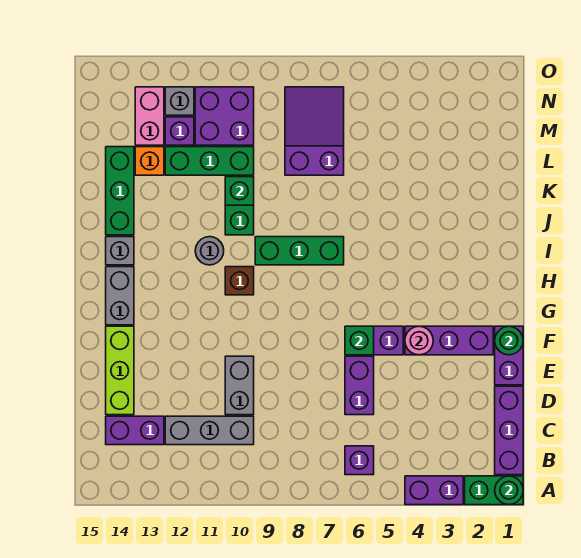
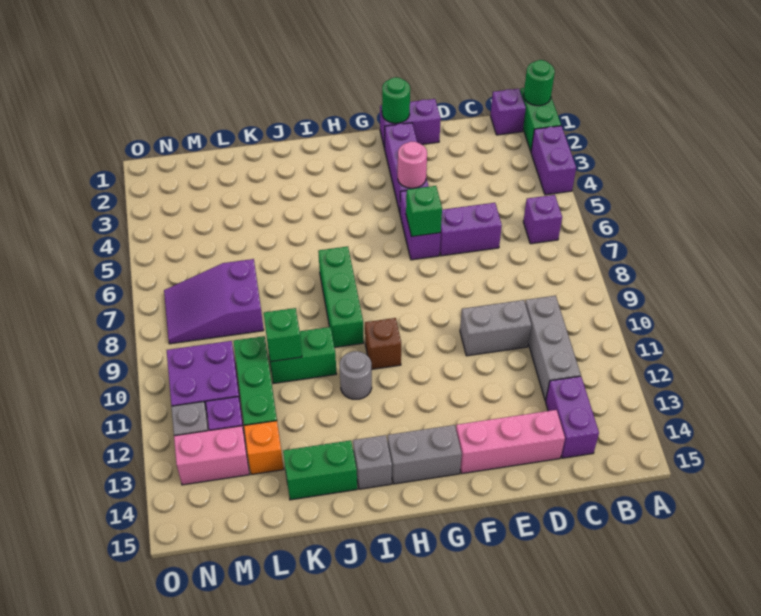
purple brick B1:D1 level 1 -> purple brick B1 level 1
lime brick D14:F14 level 1 -> pink brick D14:F14 level 1
green brick J14:L14 level 1 -> green brick J14:K14 level 1

